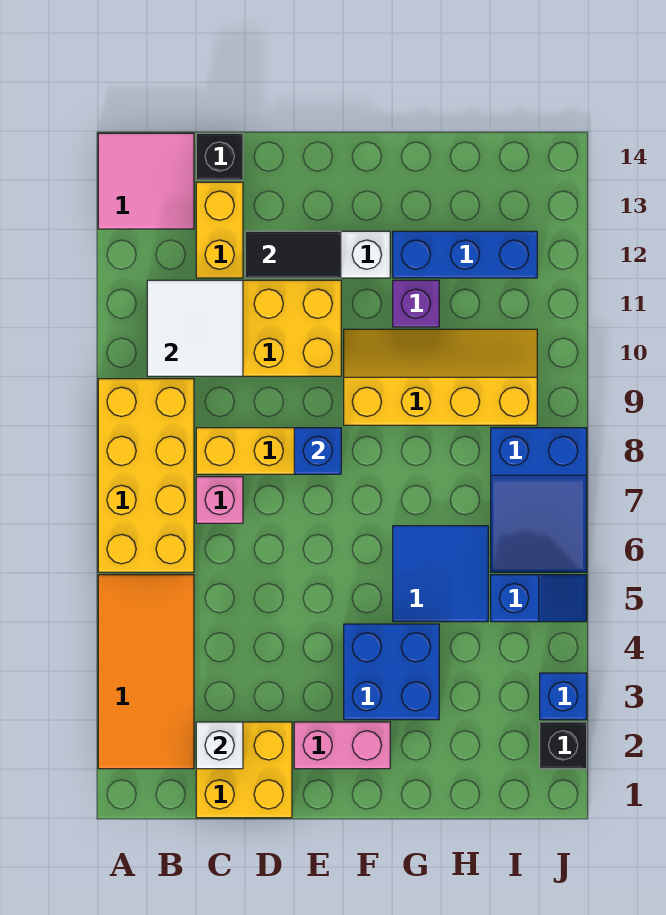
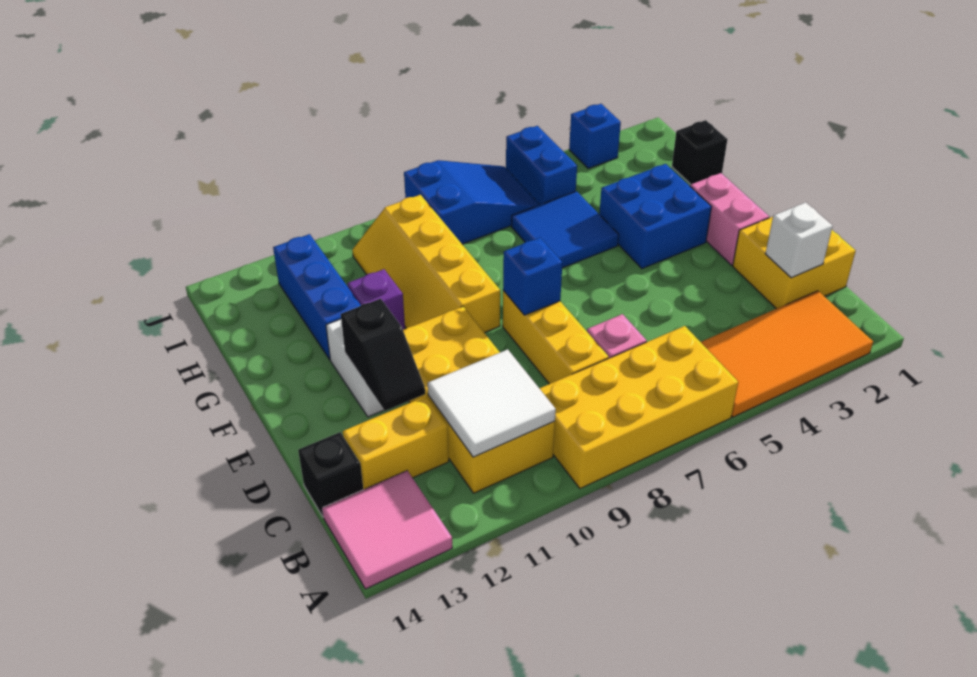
black tile D12:E12 level 2 -> black slope D12:E12 level 2 top E
blue slope I5:J5 level 1 top I -> blue brick I5:J5 level 1
black brick J2 level 1 -> black brick H1 level 1

